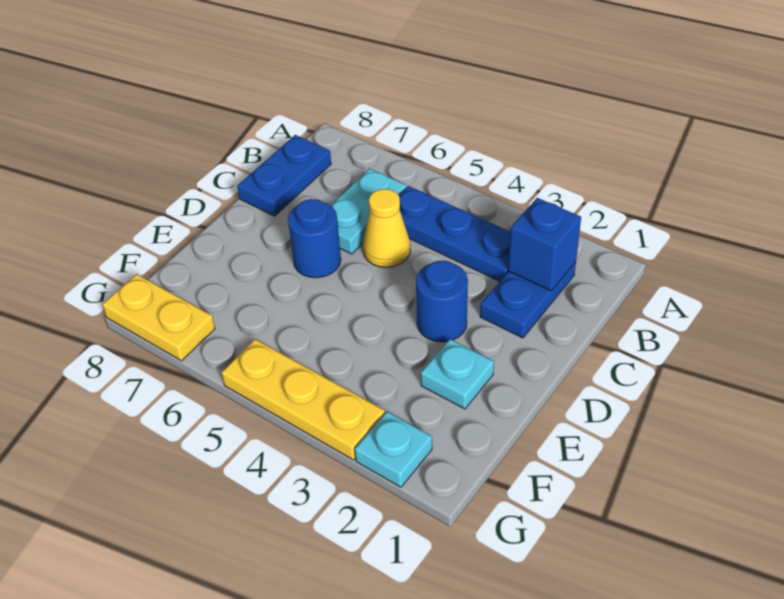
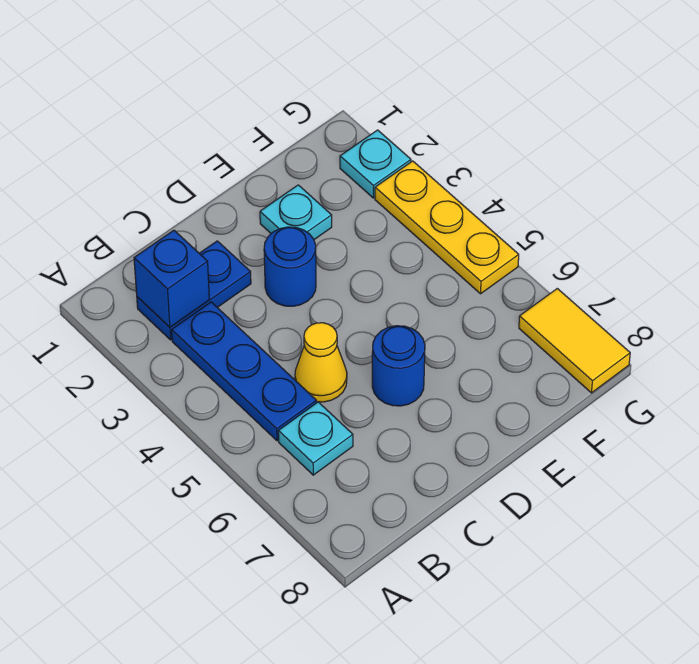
cyan plate B6:C6 level 1 -> cyan plate B6 level 1
blue plate B8:C8 level 1 -> none
yellow plate G7:G8 level 1 -> yellow tile G7:G8 level 1

